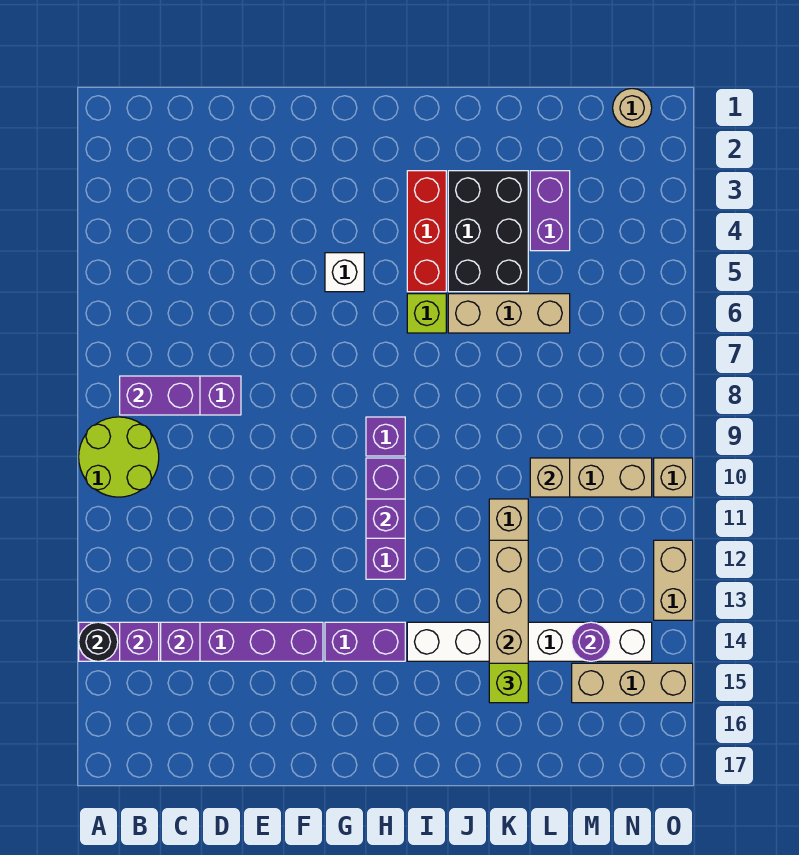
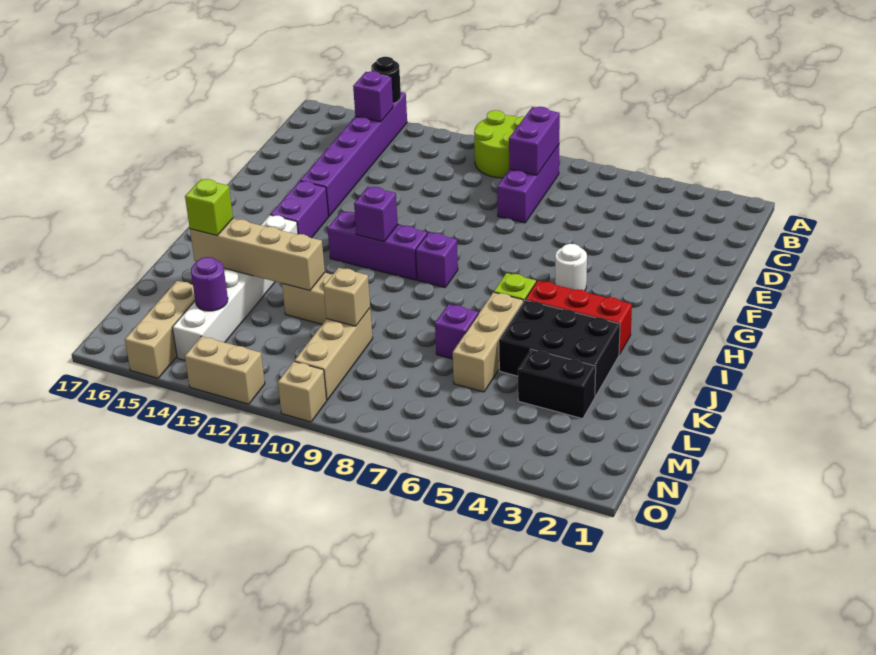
purple brick C14 level 2 -> purple brick K7 level 1
white brick G5 level 1 -> white round brick G5 level 1
purple brick L3:L4 level 1 -> black brick L3:L4 level 1
tan round brick N1 level 1 -> none

